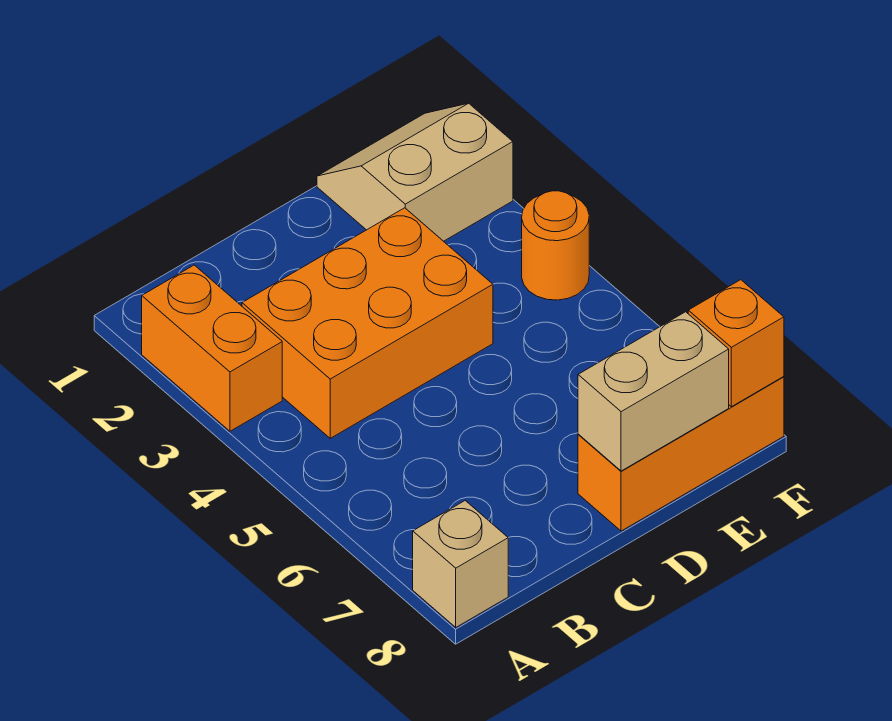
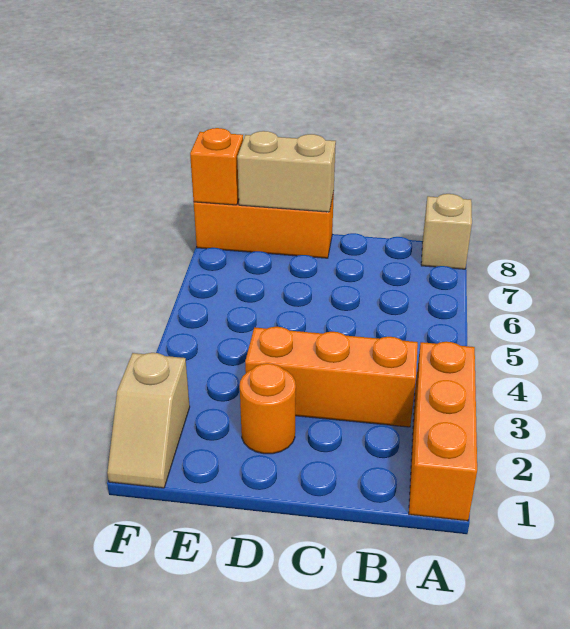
orange brick A2:A3 level 1 -> orange brick A1:A3 level 1
orange brick B3:D4 level 1 -> orange brick B3:D3 level 1
tan slope E1:F2 level 1 top 2 -> tan slope F1:F2 level 1 top 2
orange round brick F4 level 1 -> orange round brick D2 level 1

